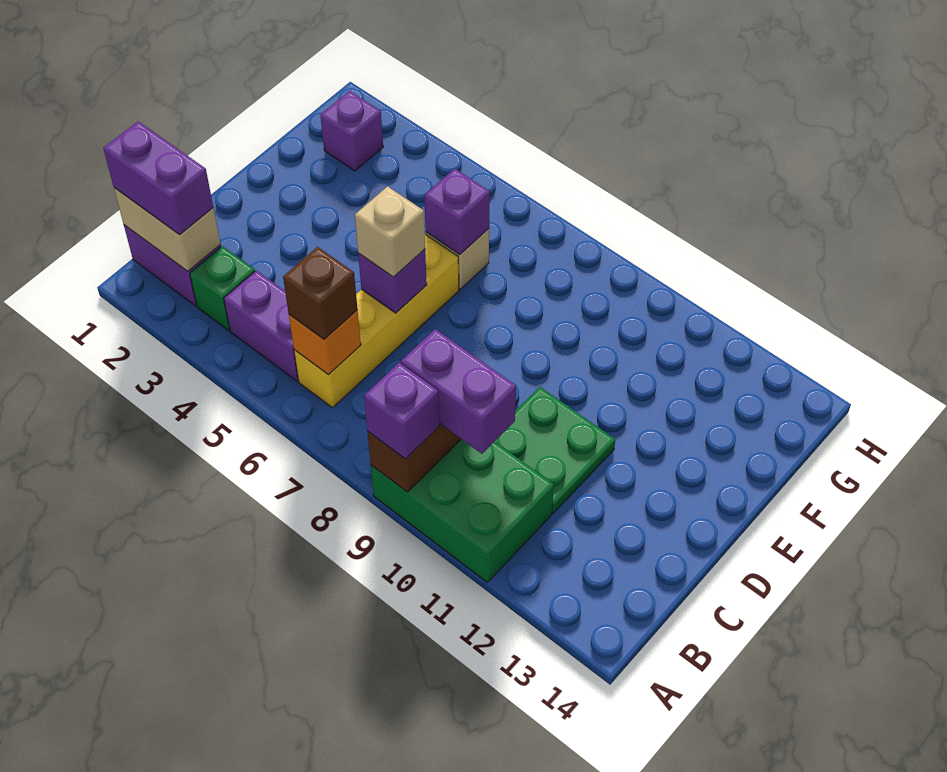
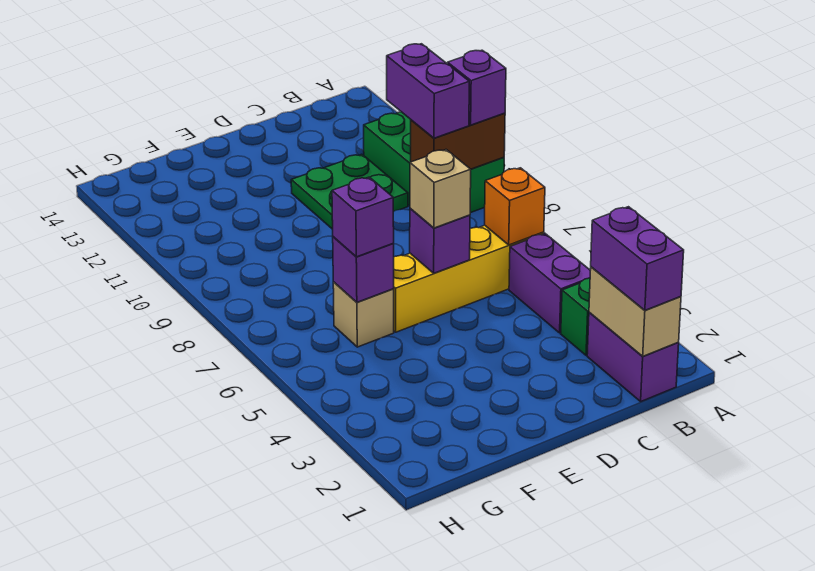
brown brick B6 level 3 -> none
purple brick G2 level 1 -> purple brick F6 level 3

